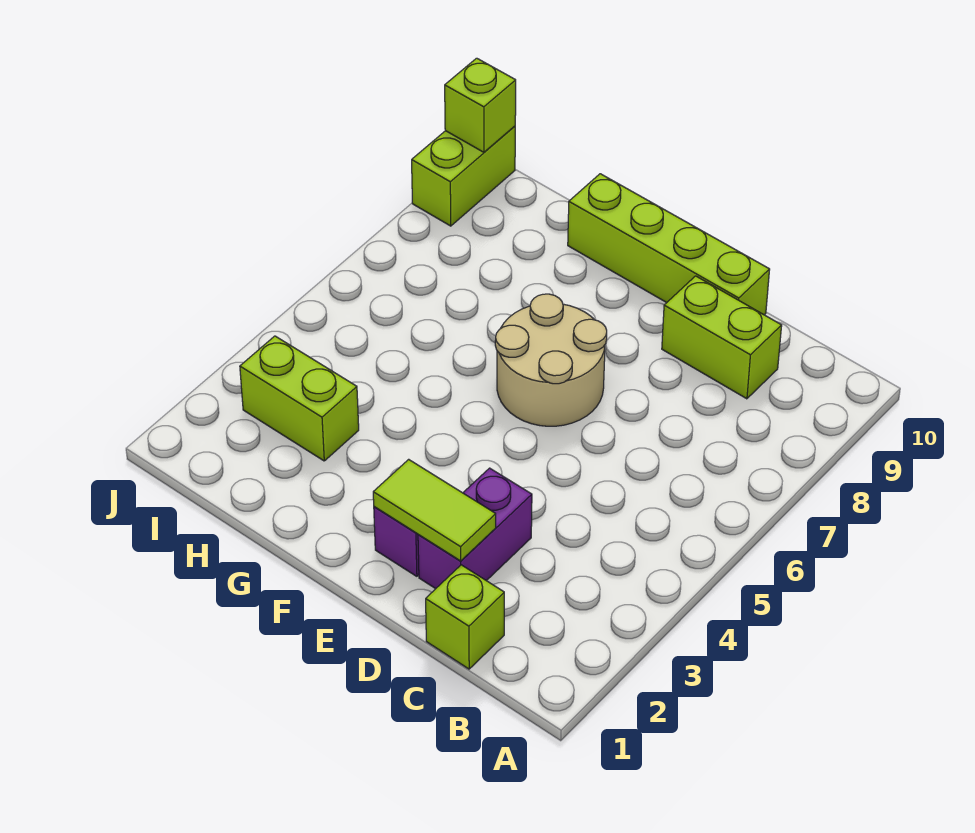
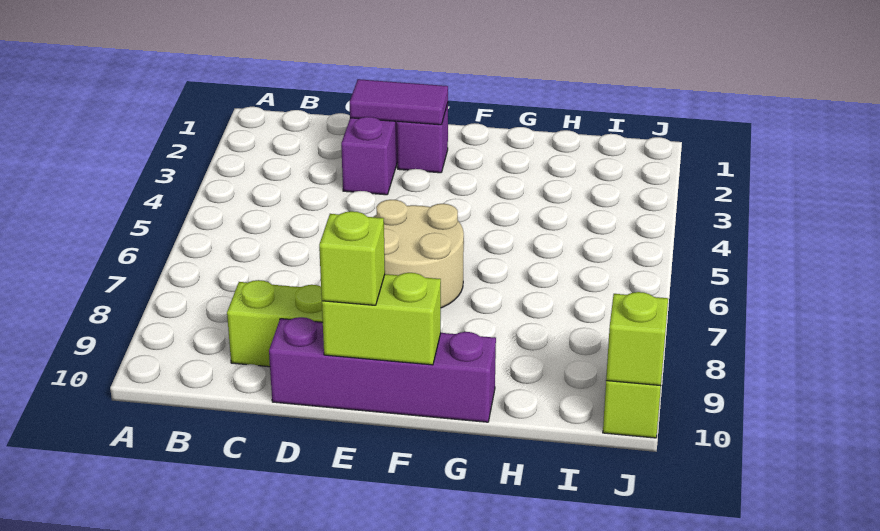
lime brick C1 level 1 -> lime brick E10 level 3
lime tile D2:E2 level 2 -> purple tile D2:E2 level 2
lime brick D10:G10 level 1 -> purple brick D10:G10 level 1
lime brick H3:I3 level 1 -> lime brick E10:F10 level 2

